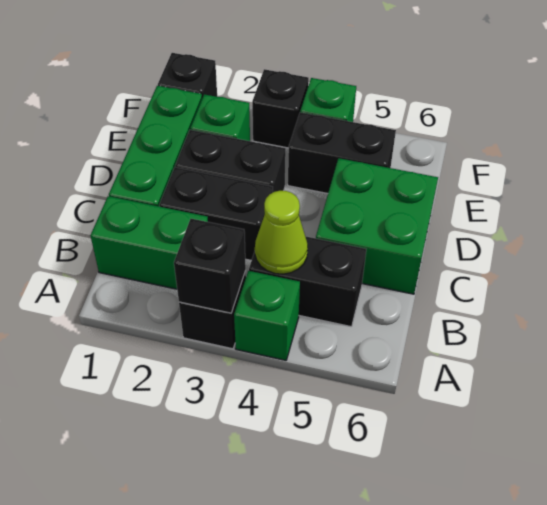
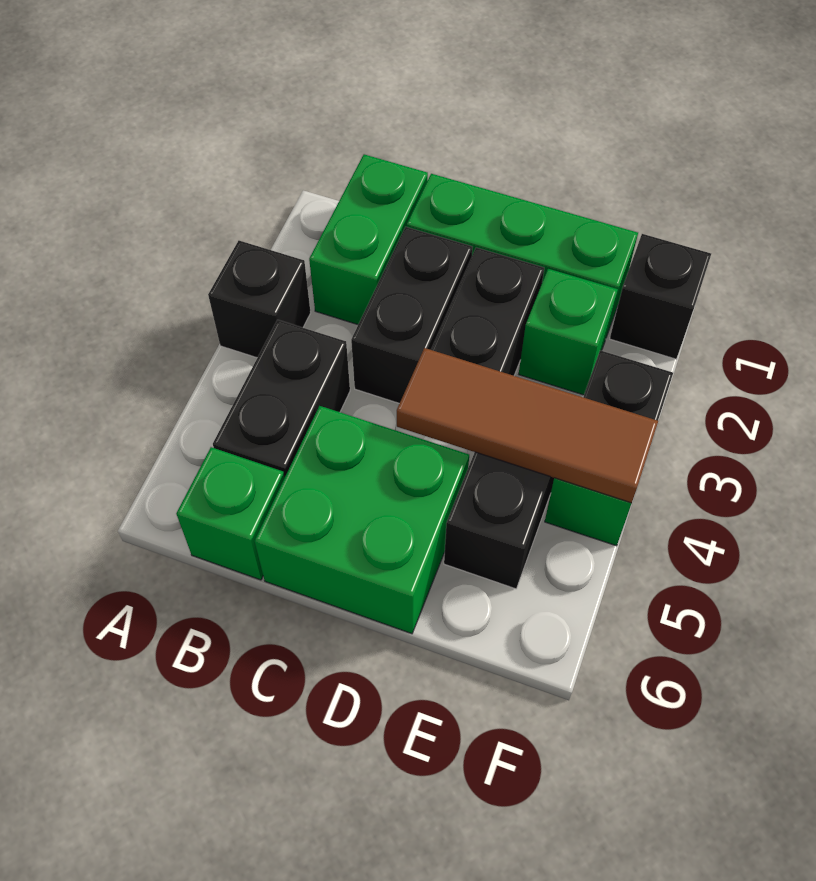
black brick A3 level 2 -> none
green brick A4 level 1 -> green brick B6 level 1
lime cone B4 level 2 -> none
none -> brown tile D4:F4 level 2

